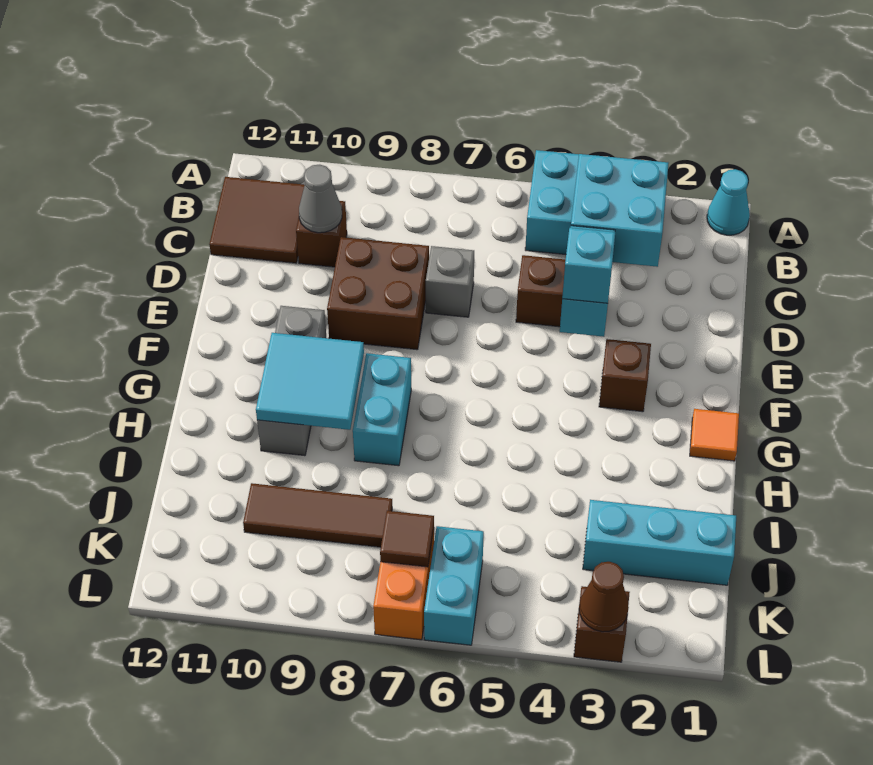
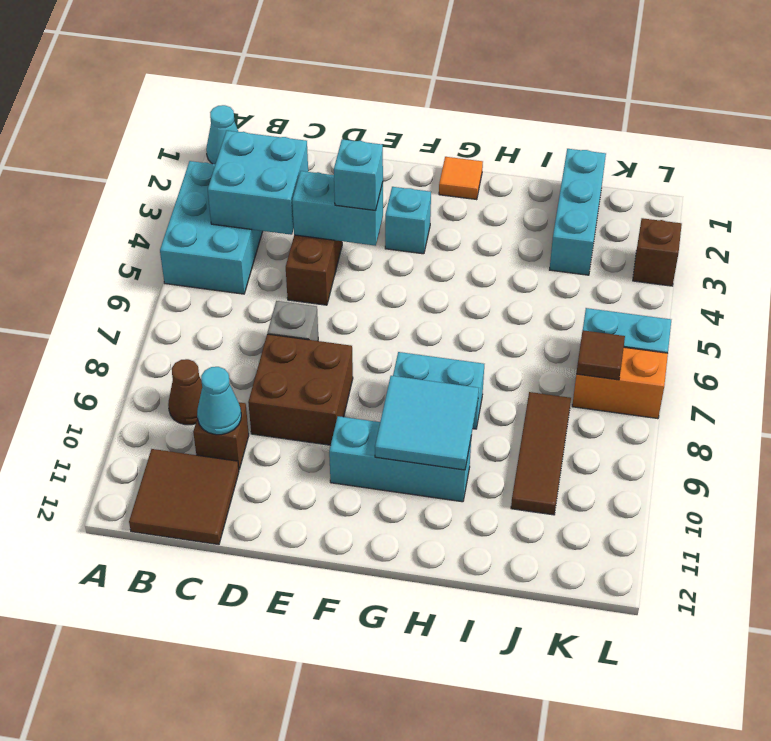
grey cone C10 level 2 -> cyan cone C10 level 2
brown brick F3 level 1 -> cyan brick F3 level 1
grey brick F10:H10 level 1 -> cyan brick F10:H10 level 1
brown cone L3 level 2 -> brown cone B9 level 1

